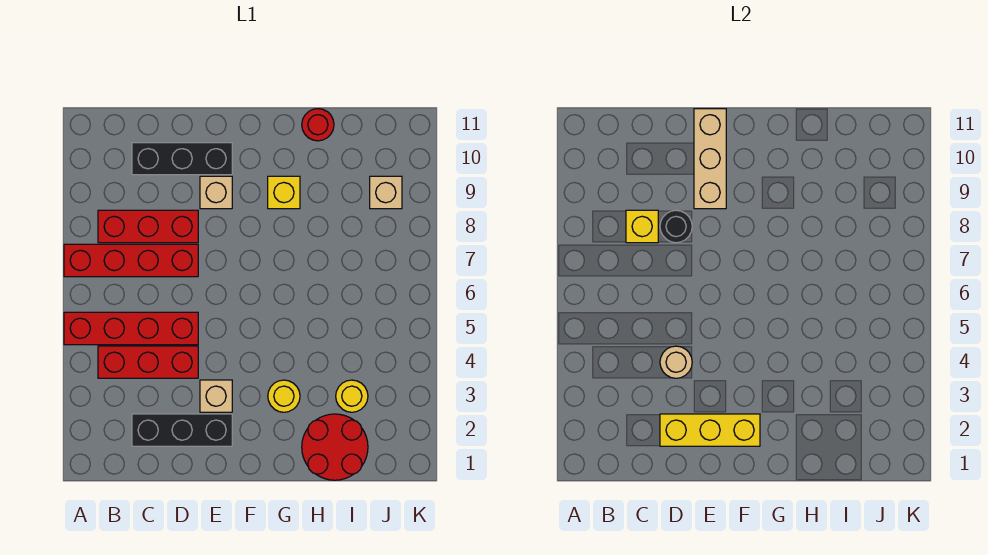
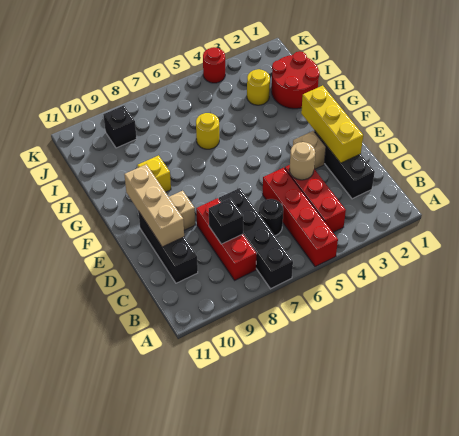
red brick A7:D7 level 1 -> black brick A7:D7 level 1
yellow brick C8 level 2 -> black brick C8 level 2
black round brick D8 level 2 -> black round brick C6 level 1
tan brick E9:E11 level 2 -> tan brick D10:F10 level 2
yellow round brick G3 level 1 -> yellow round brick H6 level 1
red round brick H11 level 1 -> red round brick K4 level 1
tan brick J9 level 1 -> black brick J9 level 1

